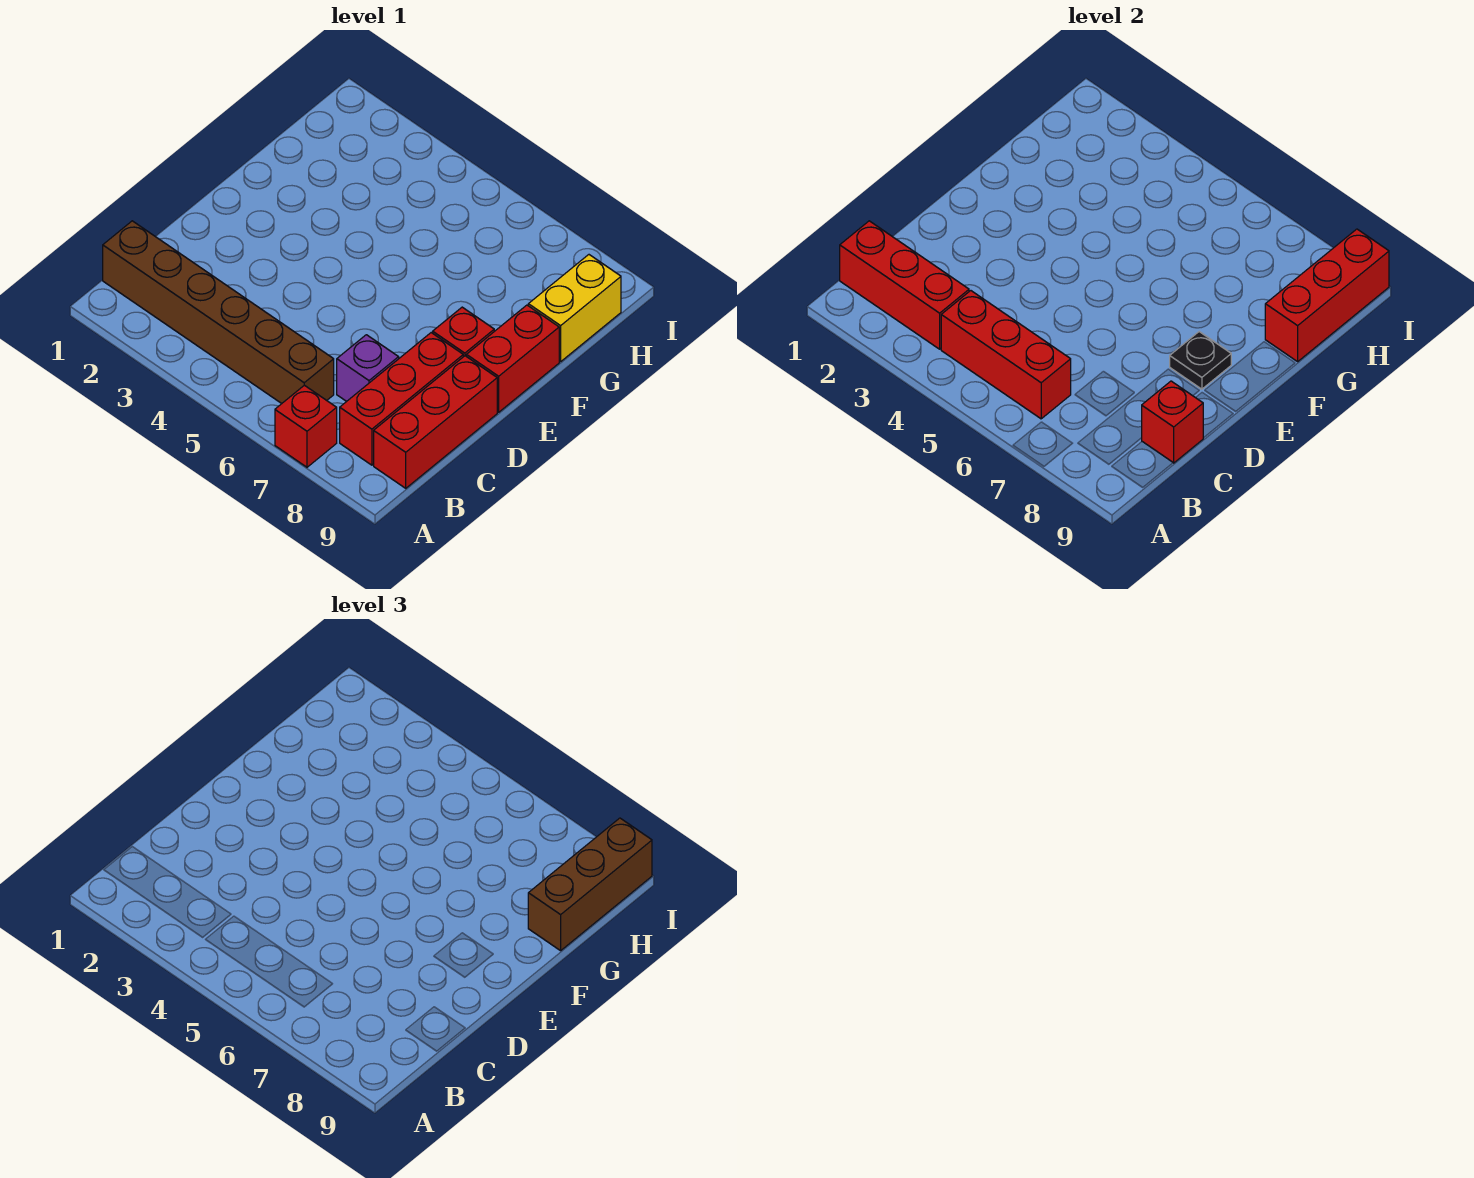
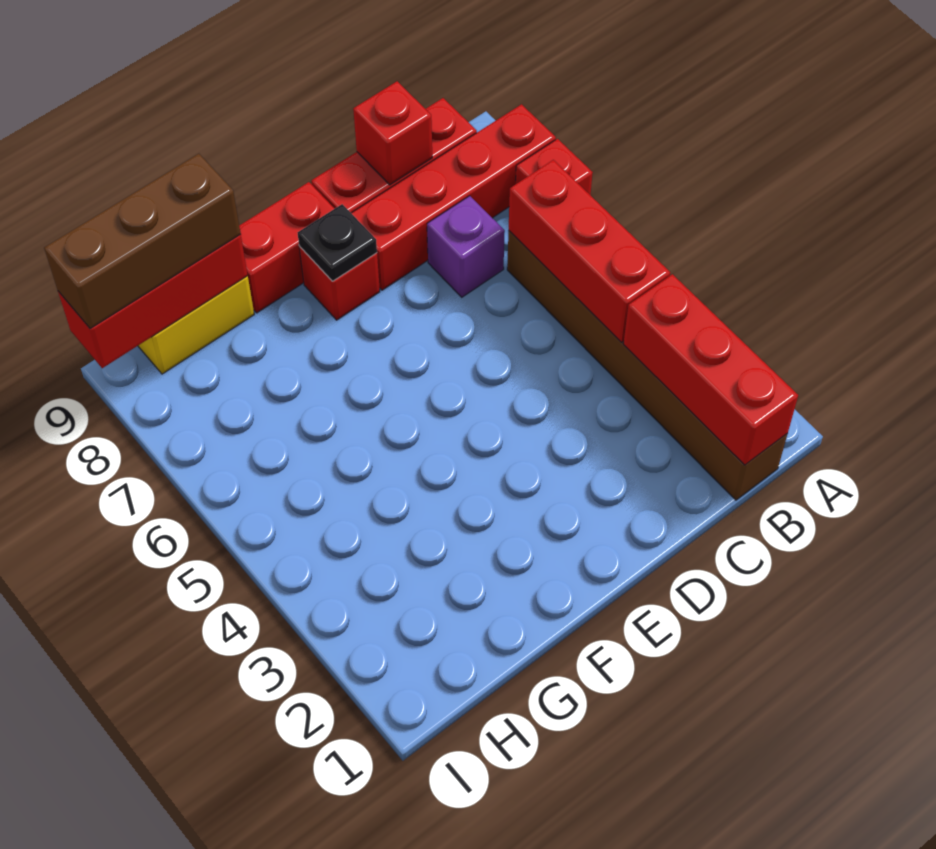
red brick B8:D8 level 1 -> red brick A8:D8 level 1

